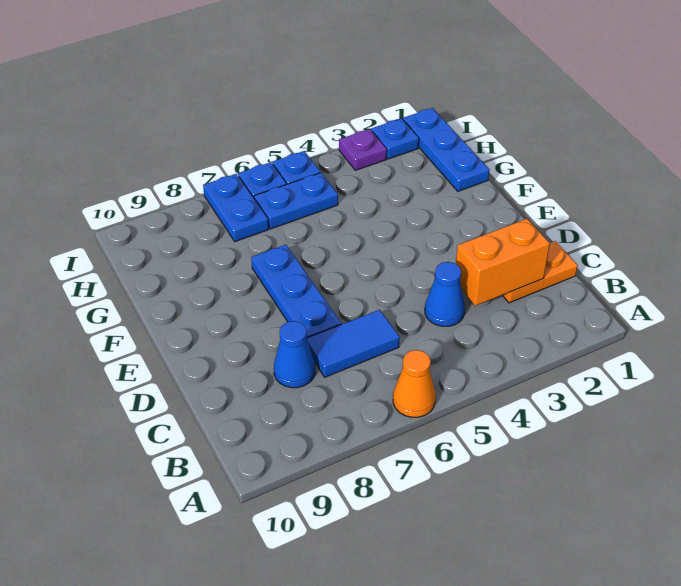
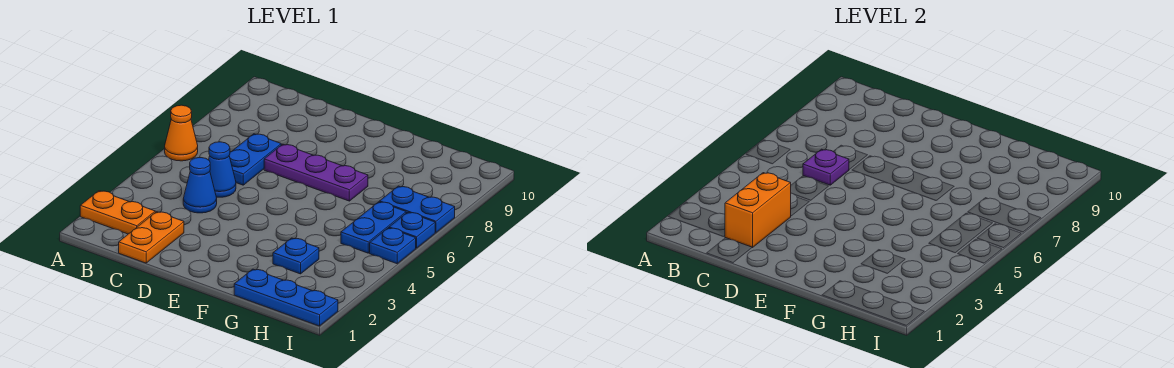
none -> orange plate A2:B2 level 1
blue tile C6:C7 level 1 -> blue plate C6:C7 level 1
blue cone C8 level 1 -> blue cone C5 level 1
blue plate D7:F7 level 1 -> purple plate D7:F7 level 1
blue plate I2 level 1 -> blue plate G3 level 1
purple plate I3 level 1 -> purple plate C6 level 2

